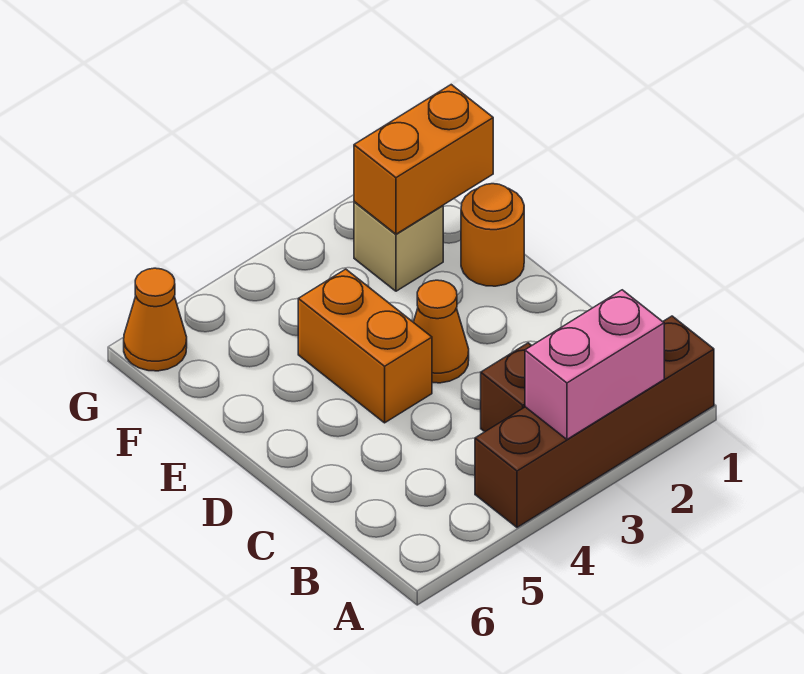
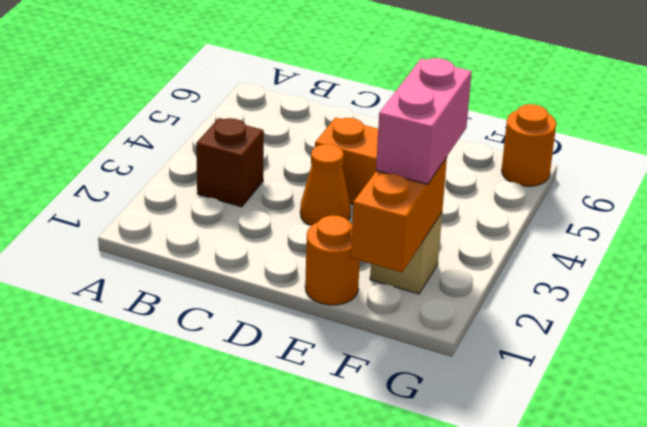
brown brick A1:A4 level 1 -> none
pink brick A2:A3 level 2 -> pink brick F2:F3 level 3
orange cone G6 level 1 -> orange round brick G6 level 1

